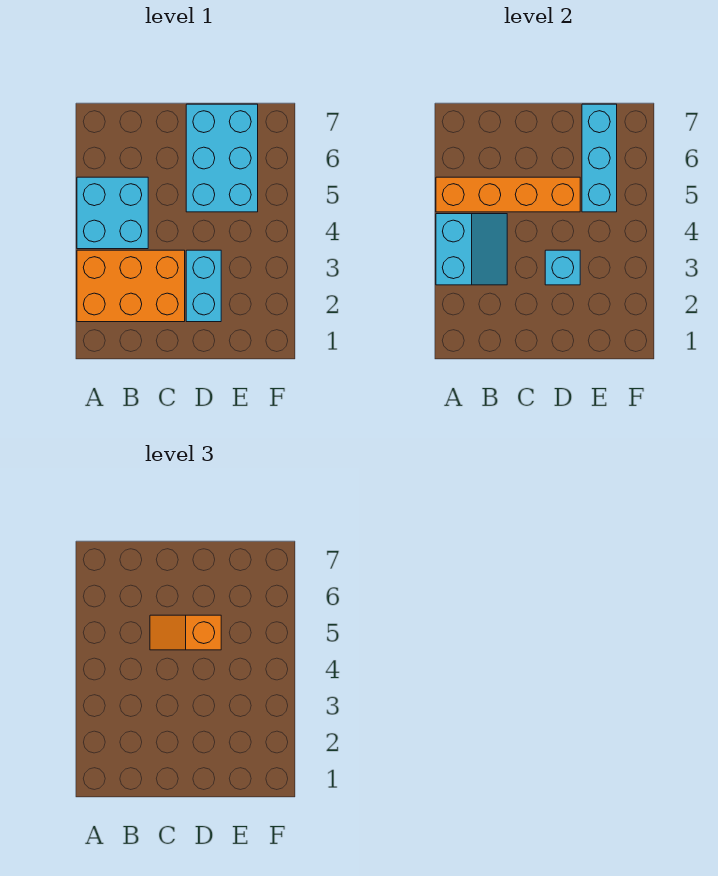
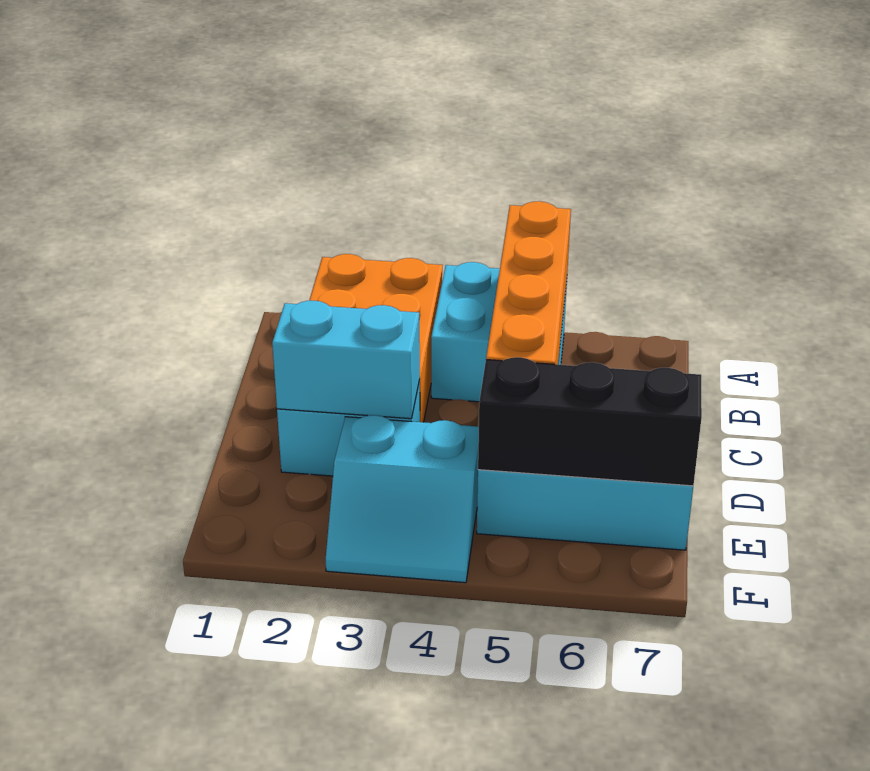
cyan slope A3:B4 level 2 top A -> cyan slope E3:F4 level 1 top E
orange slope C5:D5 level 3 top D -> none
cyan brick D3 level 2 -> cyan brick D2:D3 level 2
cyan brick E5:E7 level 2 -> black brick E5:E7 level 2

